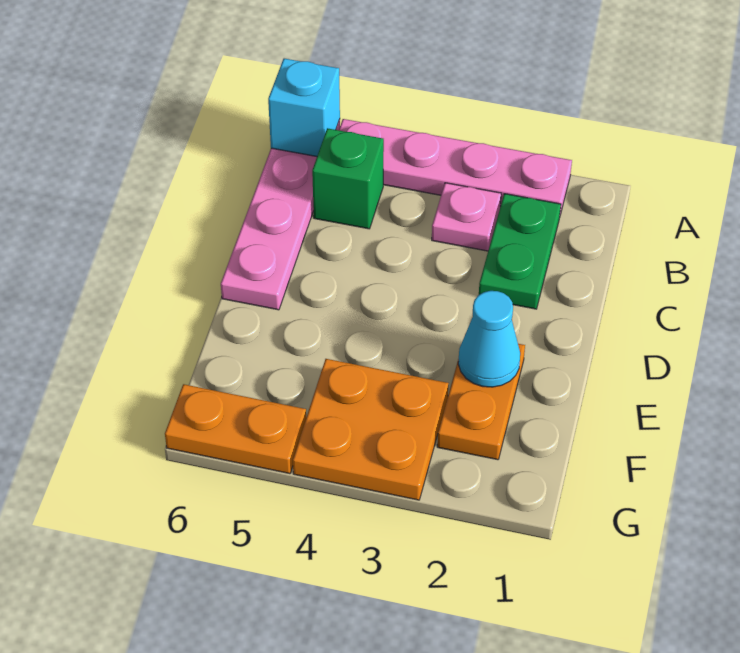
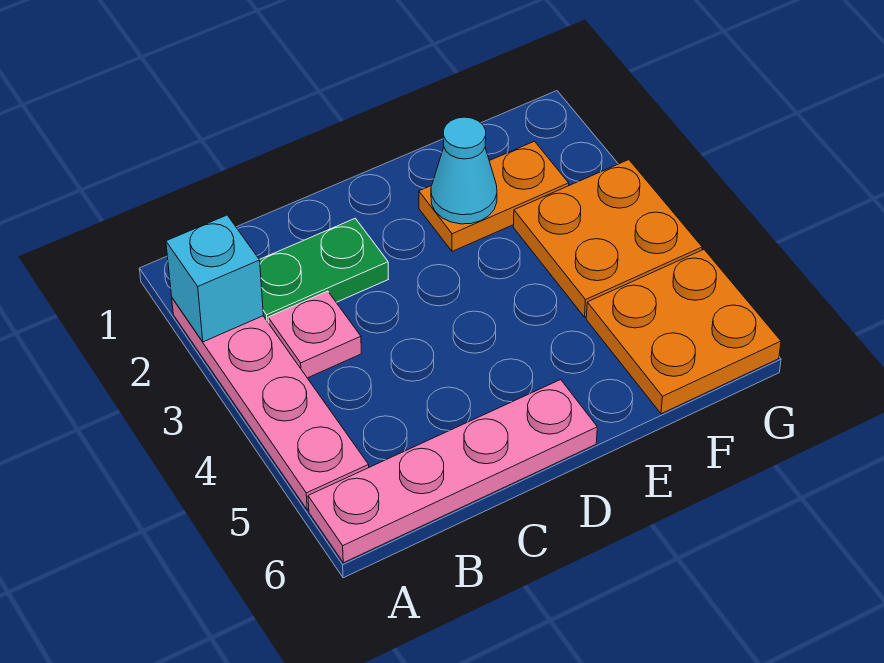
cyan brick A6 level 2 -> cyan brick A2 level 2
green brick B5 level 1 -> none
orange plate G5:G6 level 1 -> orange plate F5:G6 level 1

